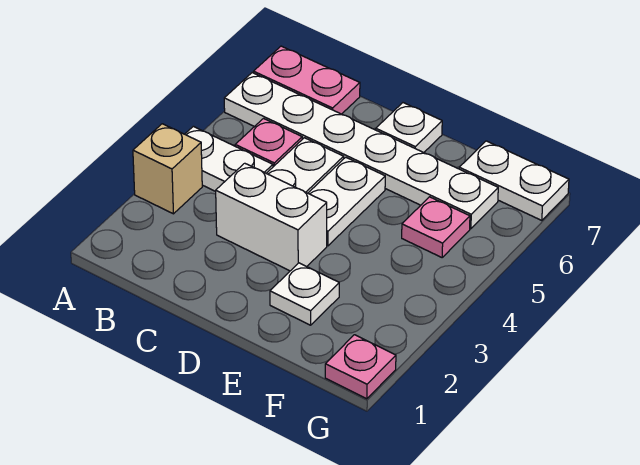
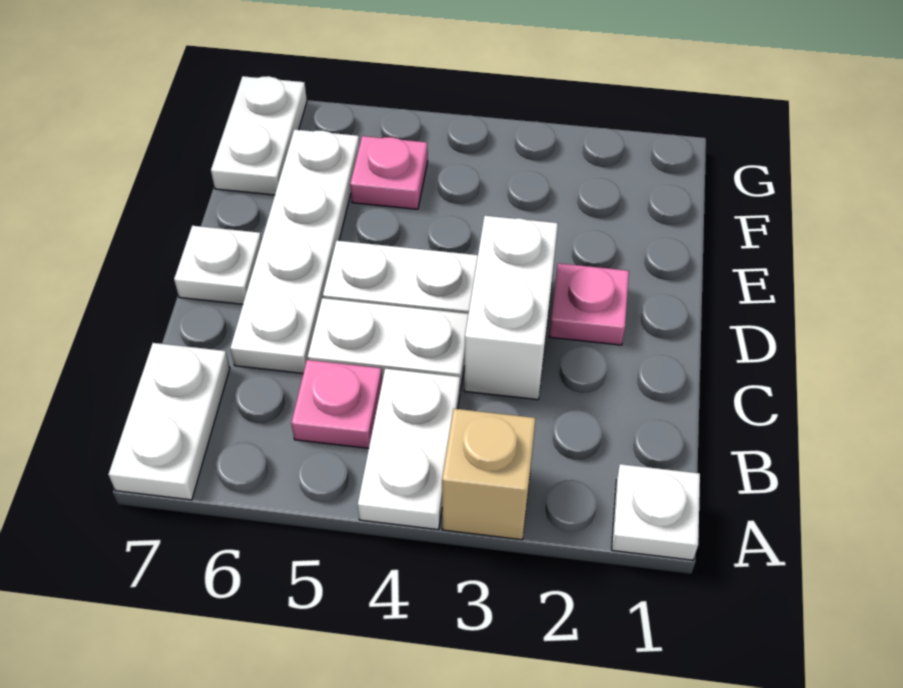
white plate A6:F6 level 1 -> white plate C6:F6 level 1
pink plate A7:B7 level 1 -> white plate A7:B7 level 1
white plate E2 level 1 -> white plate A1 level 1
pink plate G1 level 1 -> pink plate D2 level 1

